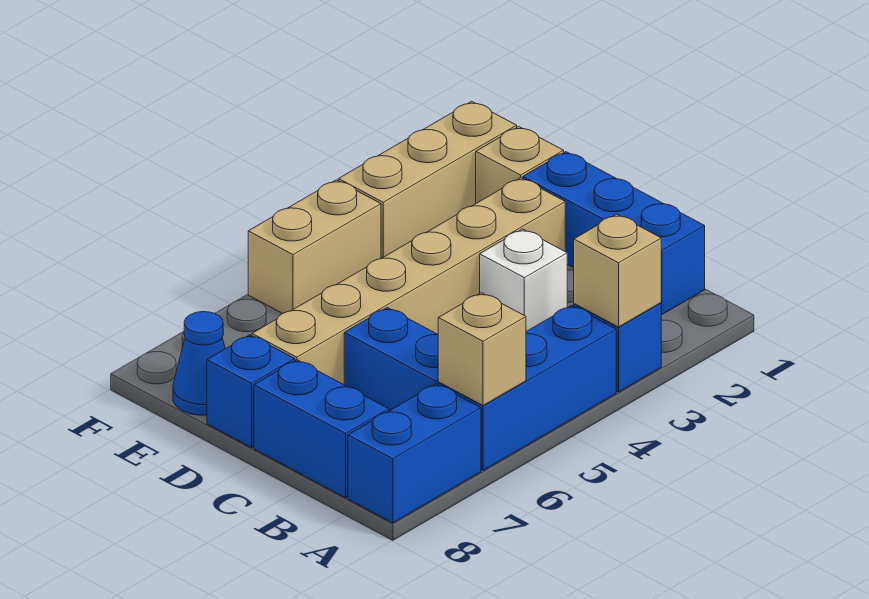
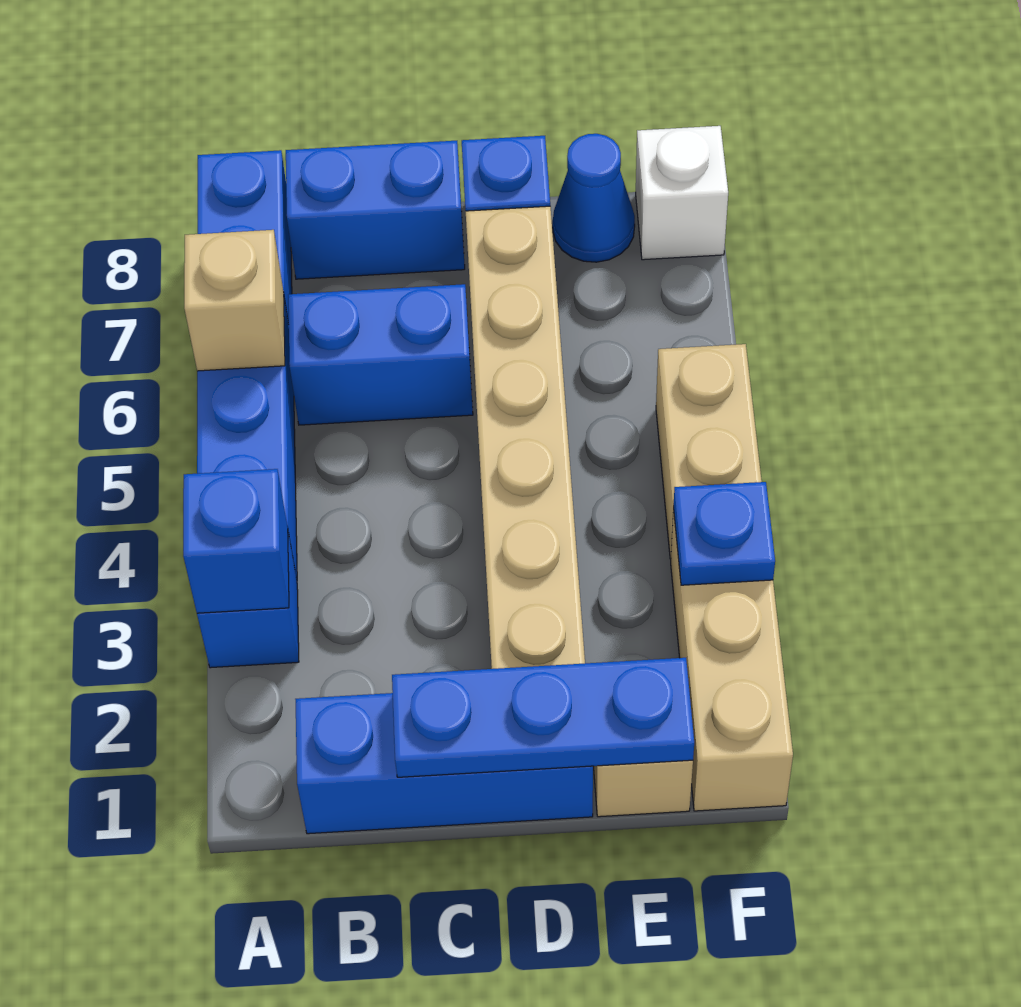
tan brick A3 level 2 -> blue brick A3 level 2
none -> blue plate C1:E1 level 2
white brick C3 level 1 -> white brick F8 level 1
none -> blue plate F3 level 2

